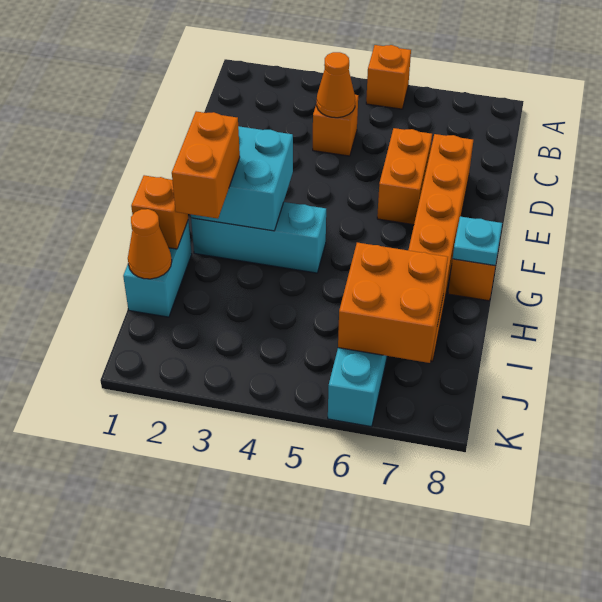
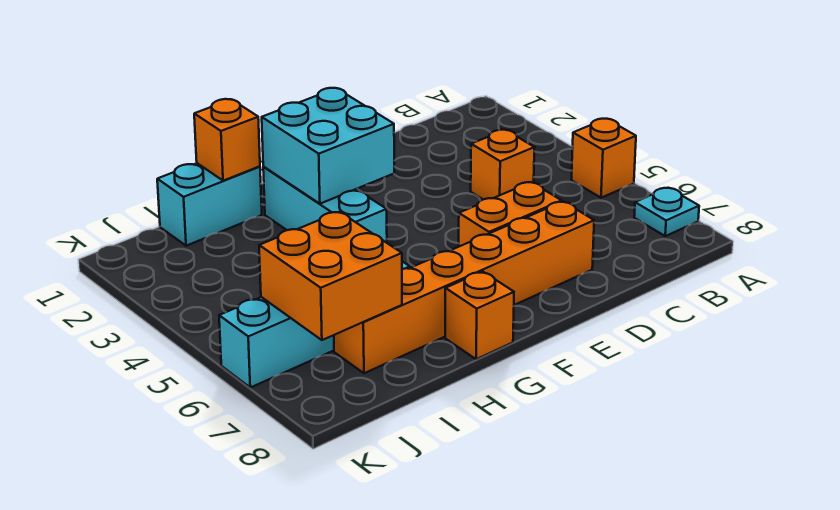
orange cone C4 level 2 -> none
orange brick G2:H2 level 3 -> none
cyan plate G8 level 2 -> cyan plate A7 level 1
orange cone I1 level 2 -> none

